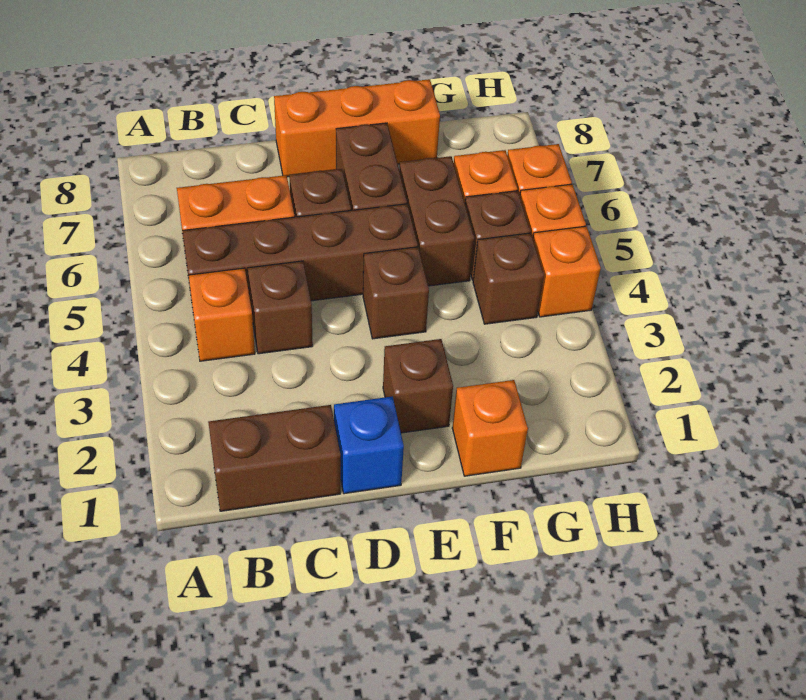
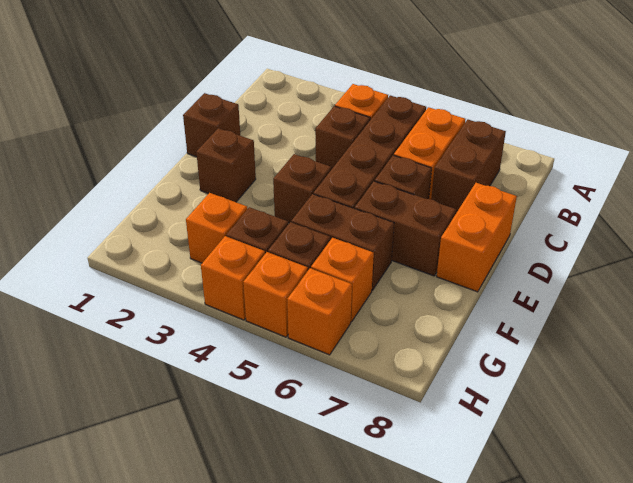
brown brick B1:C1 level 1 -> brown brick B7:C7 level 1
blue brick D1 level 1 -> brown brick D1 level 1
orange brick D8:F8 level 1 -> orange brick D8:E8 level 1
orange brick F1 level 1 -> orange brick G3 level 1

